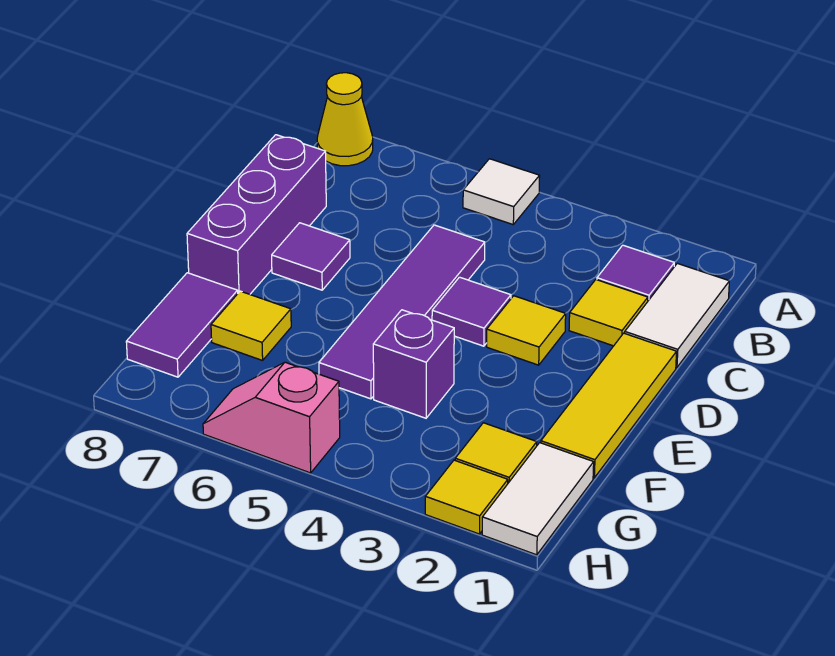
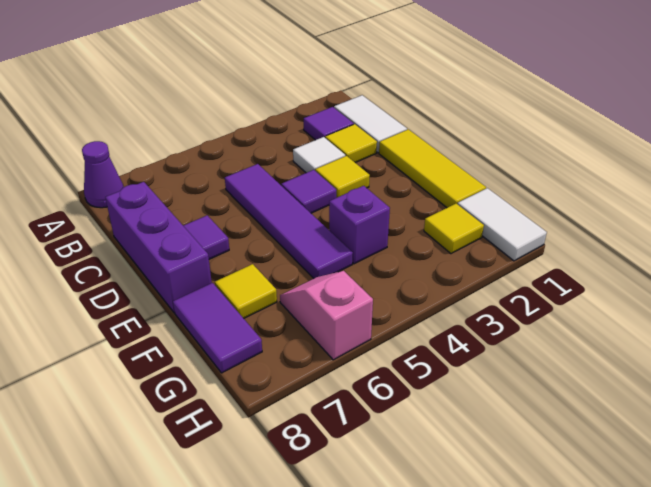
white tile A5 level 1 -> white tile C3 level 1
yellow cone A8 level 1 -> purple cone A8 level 1
yellow tile H2 level 1 -> none
pink slope H5:H6 level 1 top 5 -> pink slope G6:H6 level 1 top H

